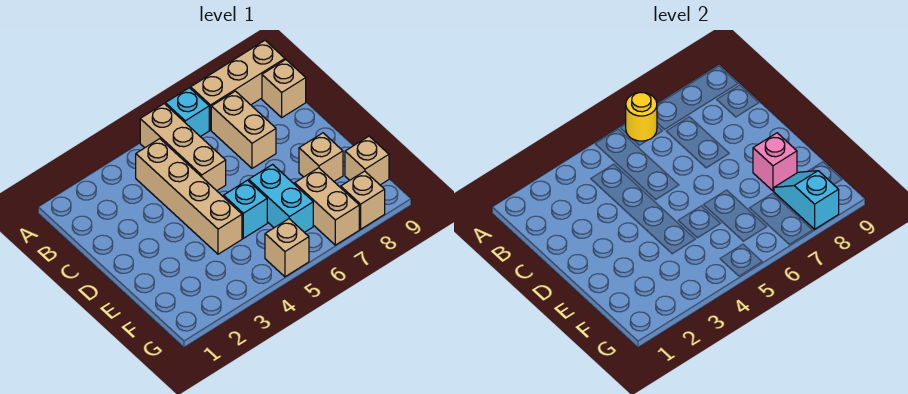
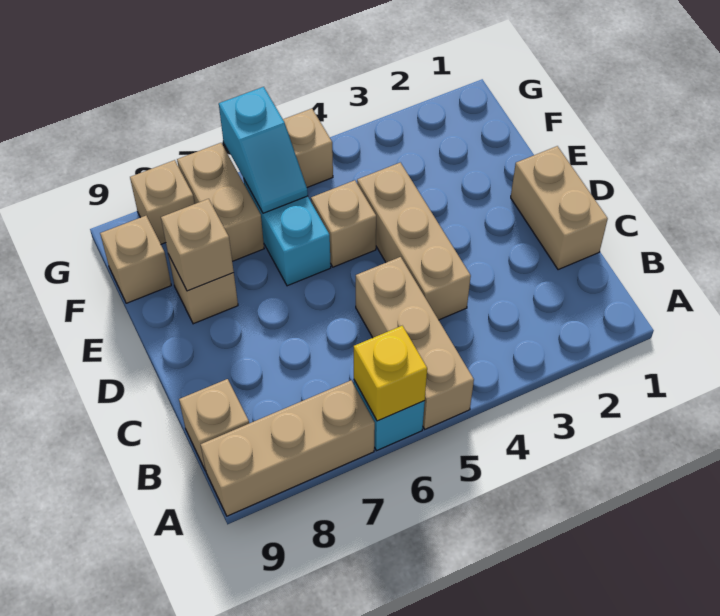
yellow round brick A6 level 2 -> yellow brick A6 level 2
tan brick B4:E4 level 1 -> tan brick C4:E4 level 1
tan brick B7:C7 level 1 -> tan brick C1:D1 level 1
cyan brick E5 level 1 -> tan brick E5 level 1
pink brick E8 level 2 -> tan brick E8 level 2
cyan slope F8:G8 level 2 top G -> cyan slope F6:G6 level 2 top G

